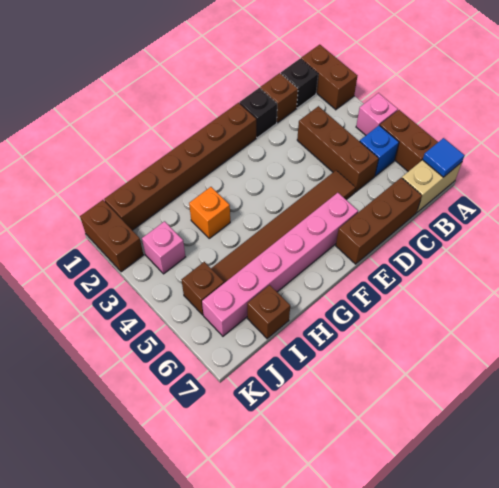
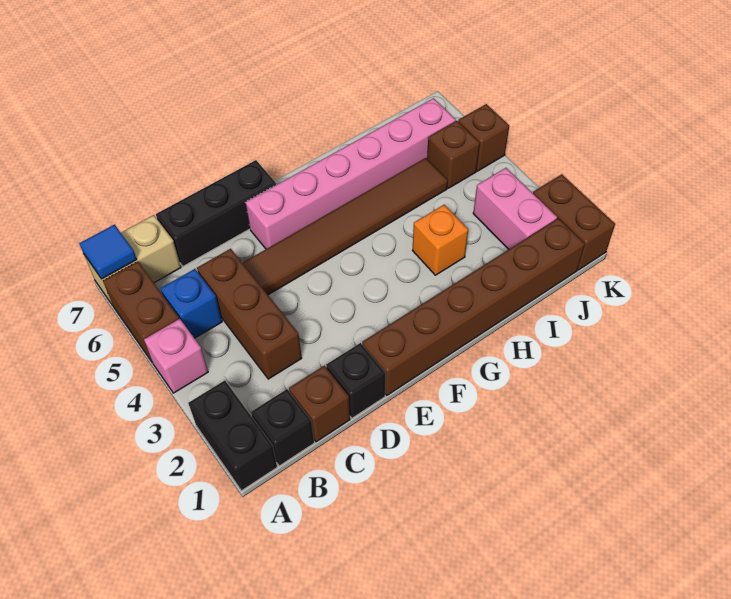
brown brick A1:A2 level 1 -> black brick A1:A2 level 1
brown brick C7:E7 level 1 -> black brick C7:E7 level 1
brown brick I7 level 1 -> brown brick K5 level 1
pink brick J3 level 1 -> pink brick J2:J3 level 1

